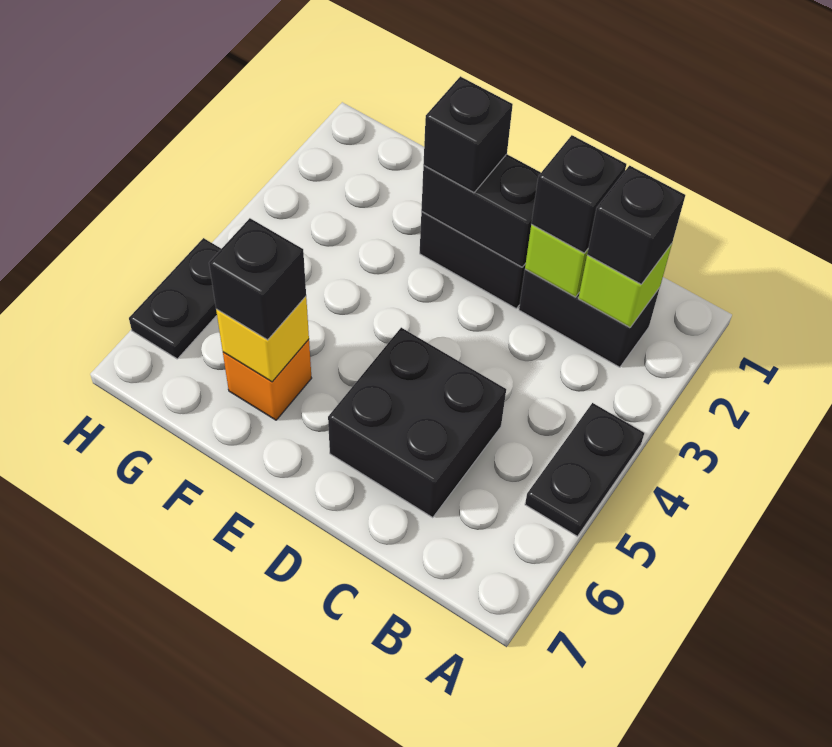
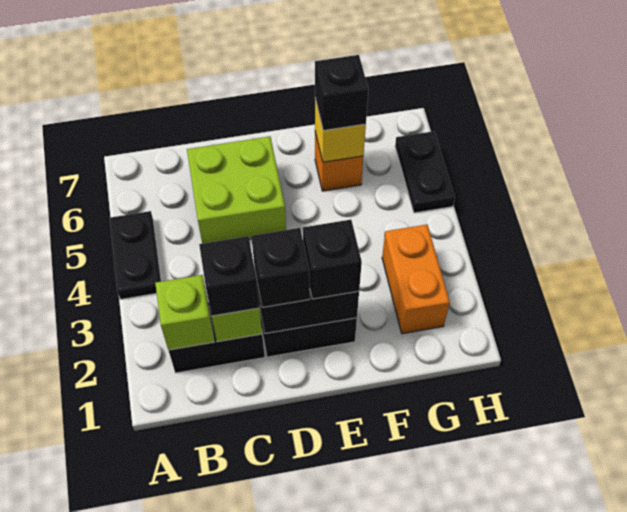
black brick B2 level 3 -> black brick D2 level 3
black brick C5:D6 level 1 -> lime brick C5:D6 level 1
none -> orange brick G2:G3 level 1

